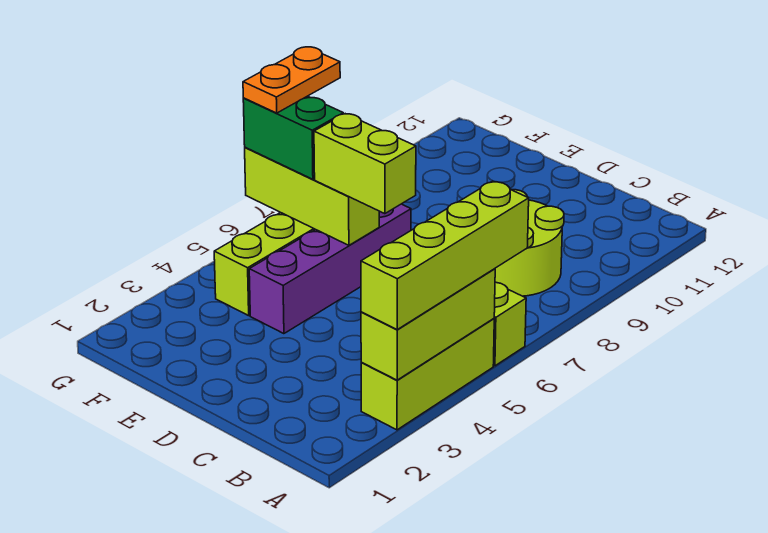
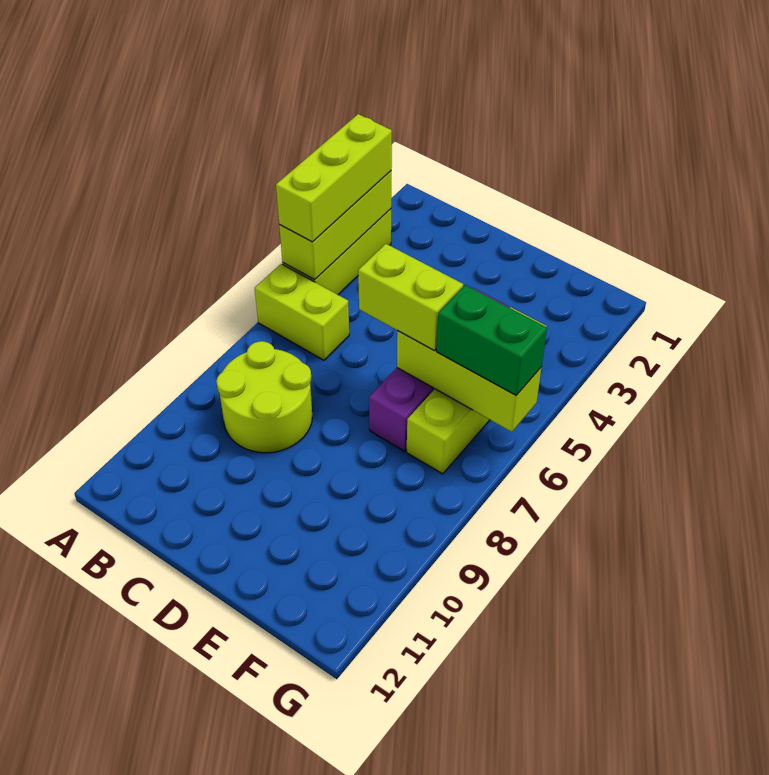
lime brick A3:A6 level 3 -> lime brick A3:A5 level 3
orange plate G6:G7 level 4 -> none

